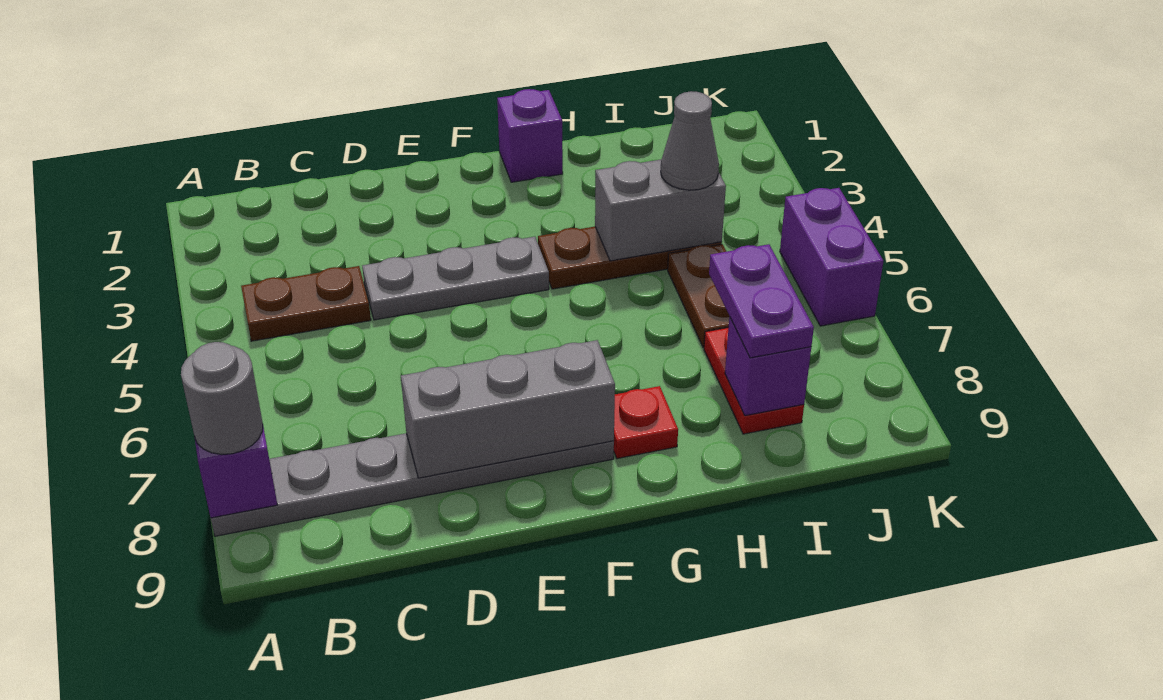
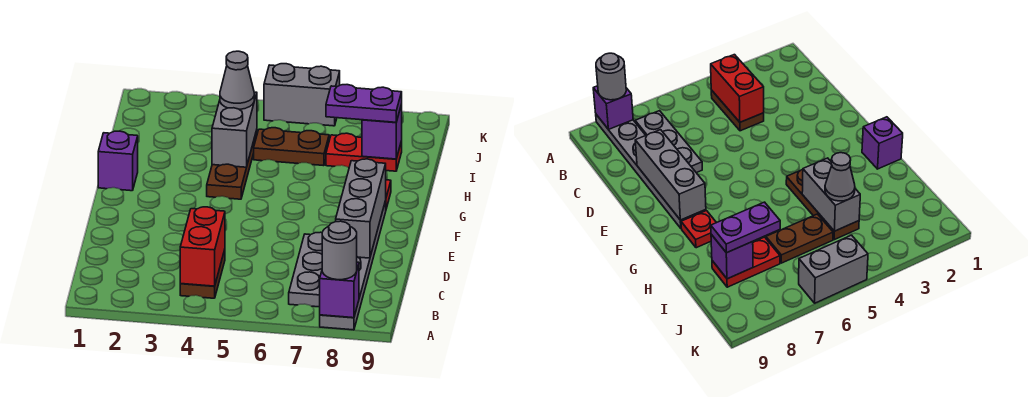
none -> red brick B4:C4 level 2
grey plate D4:F4 level 1 -> grey plate B7:D7 level 1
purple brick K5:K6 level 1 -> grey brick K5:K6 level 1

